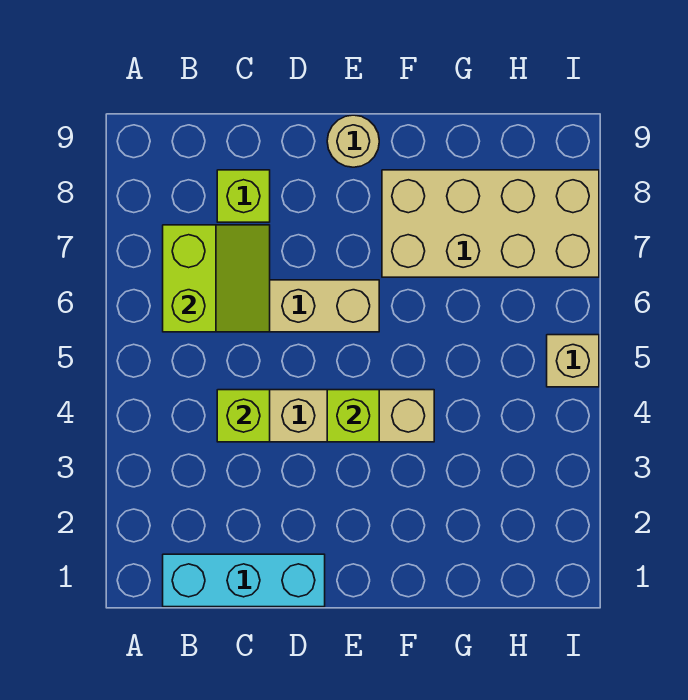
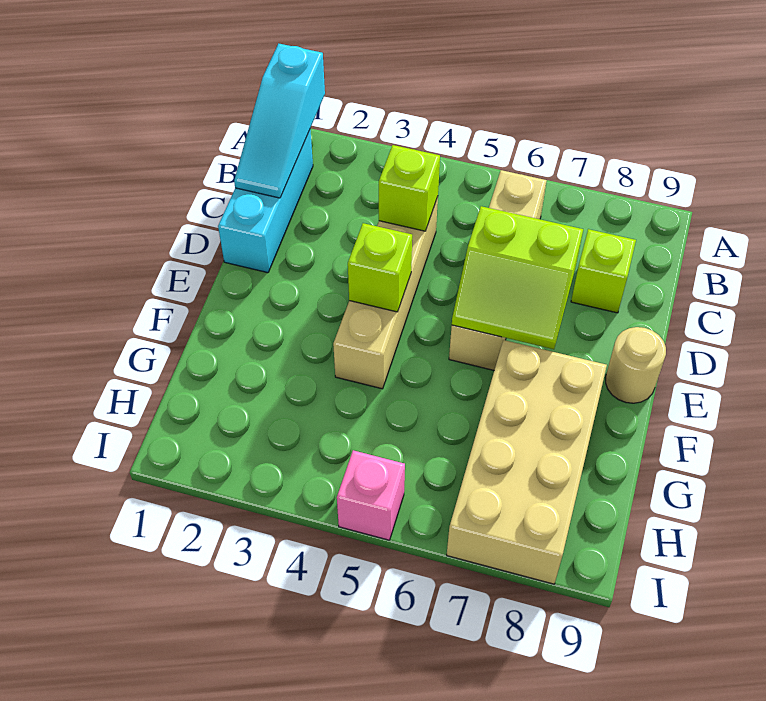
none -> cyan slope A1:C1 level 2 top A
lime slope B6:C7 level 2 top B -> lime slope D6:E7 level 2 top D
tan brick I5 level 1 -> pink brick I5 level 1

